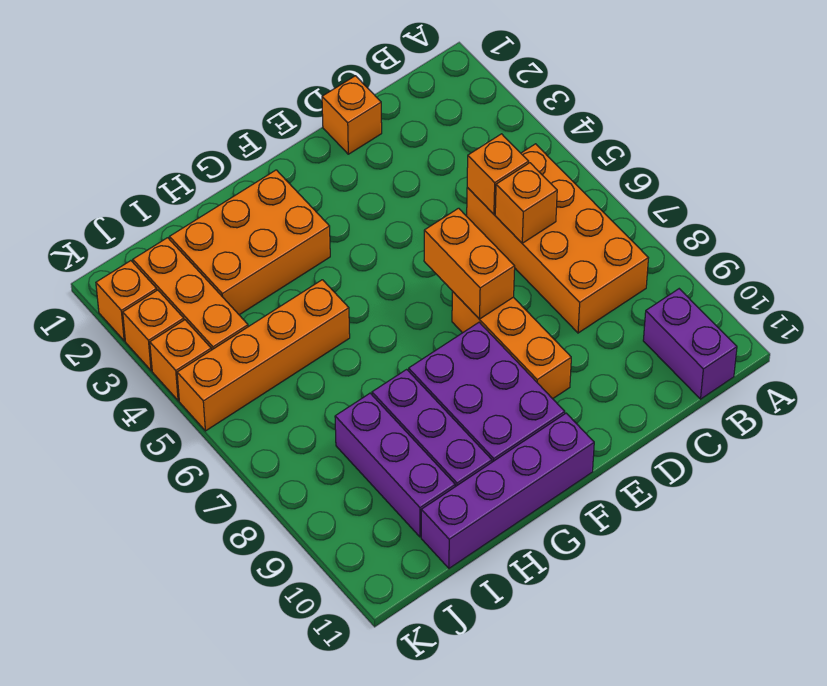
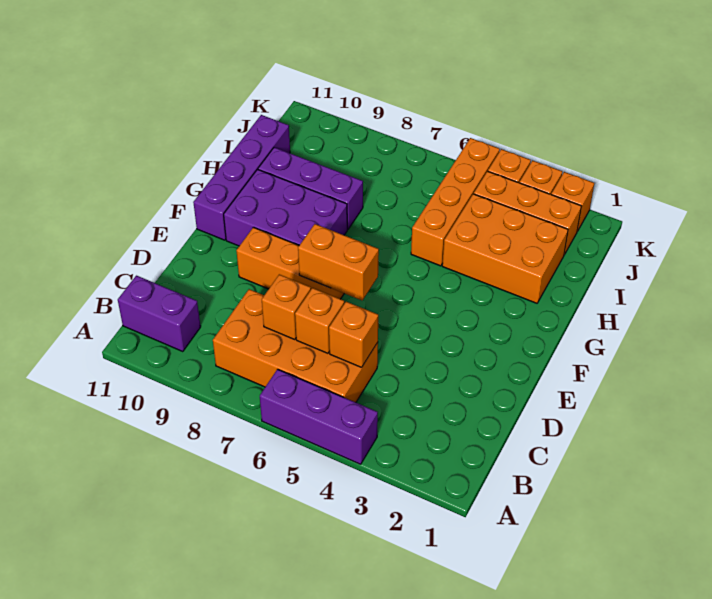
orange brick D1 level 1 -> orange brick C7 level 2
orange brick G2:I3 level 1 -> orange brick H2:I4 level 1
purple brick I8:I10 level 1 -> purple brick A4:A6 level 1

